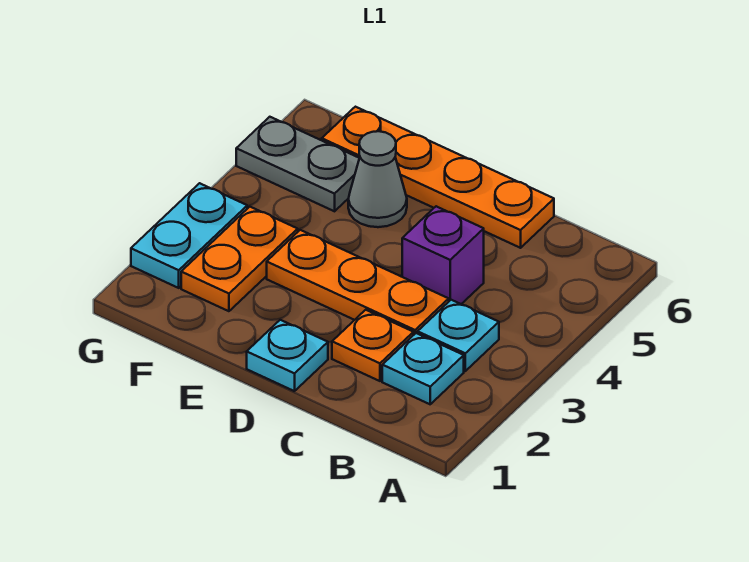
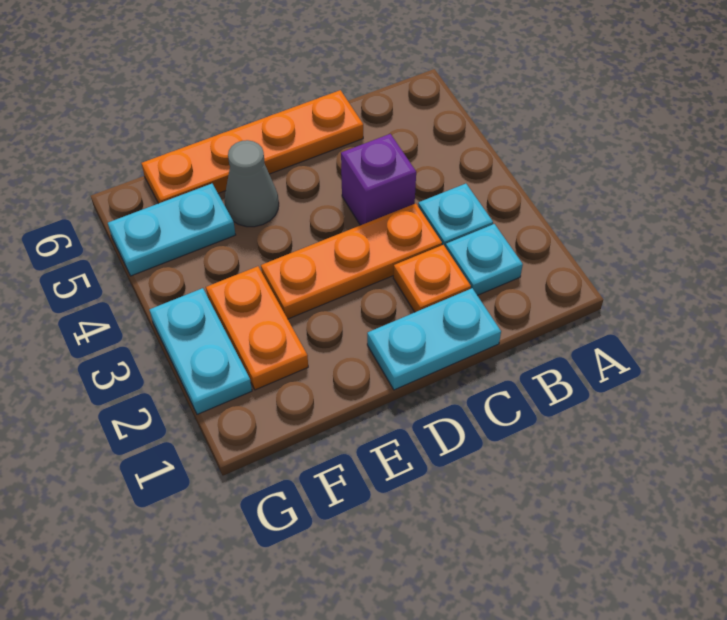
cyan plate D1 level 1 -> cyan plate C1:D1 level 1
grey plate F5:G5 level 1 -> cyan plate F5:G5 level 1

